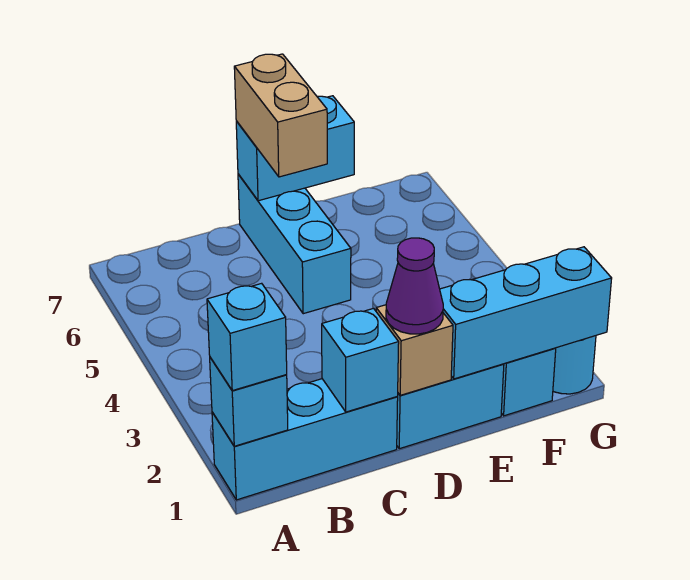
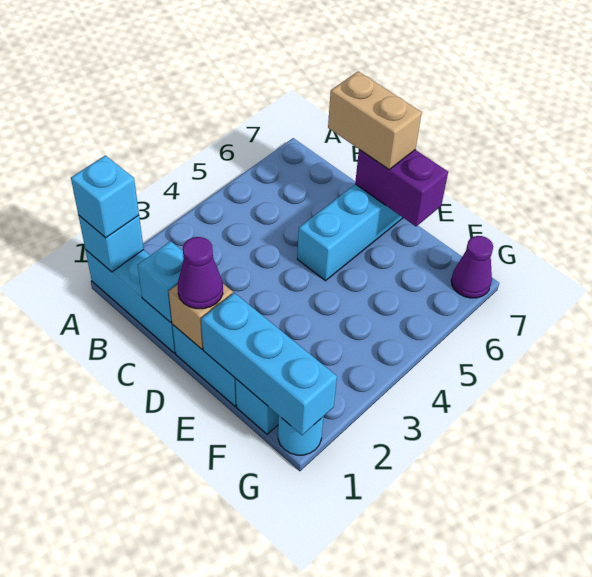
tan brick D6:D7 level 3 -> tan brick C7:D7 level 3
cyan brick D7:E7 level 2 -> purple brick D7:E7 level 2
none -> purple cone G7 level 1

